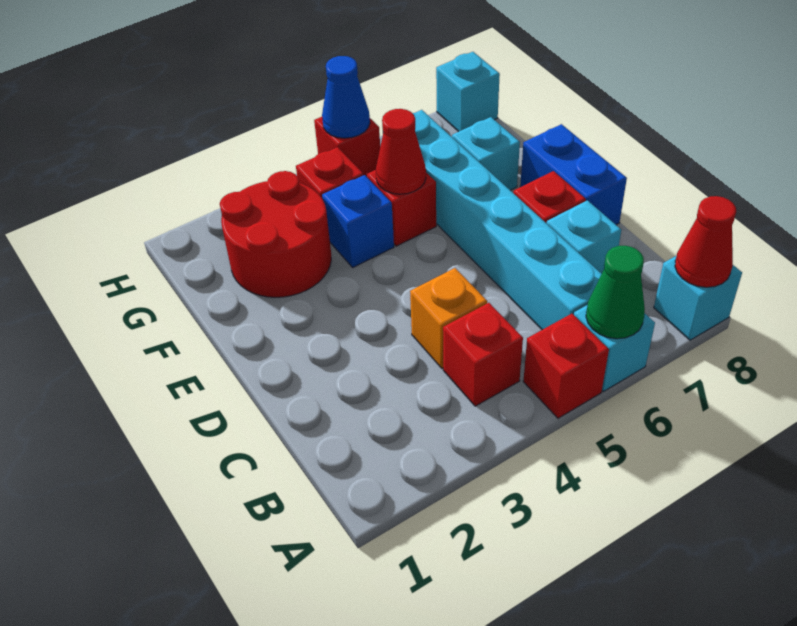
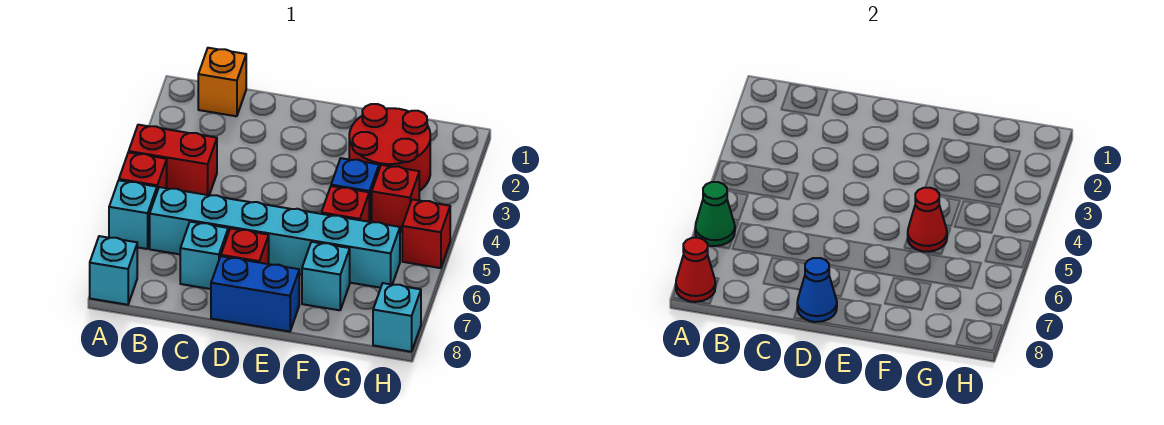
red brick B4 level 1 -> red brick A4:B4 level 1
orange brick C4 level 1 -> orange brick B1 level 1
blue cone H5 level 2 -> blue cone D8 level 2

